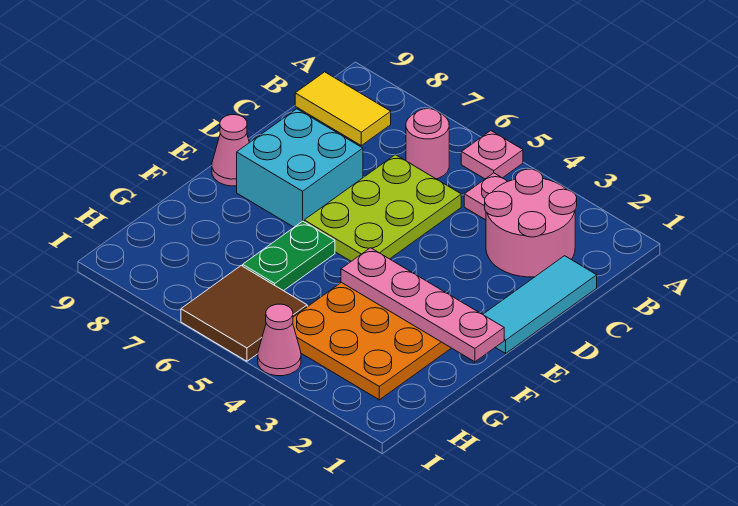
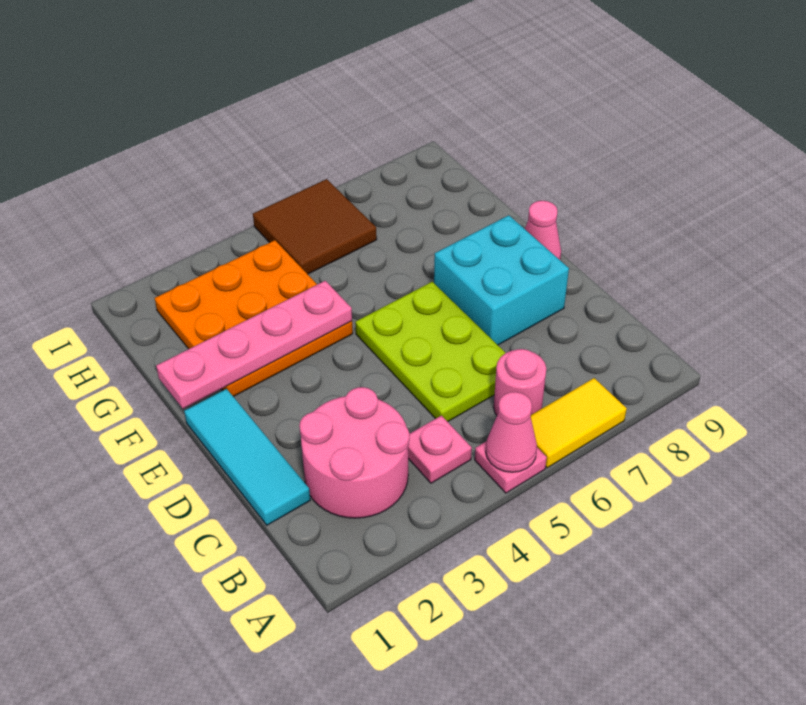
yellow tile B8:B9 level 1 -> yellow tile A6:A7 level 1
green plate F6:G6 level 1 -> none
pink cone I4 level 1 -> pink cone A5 level 2

